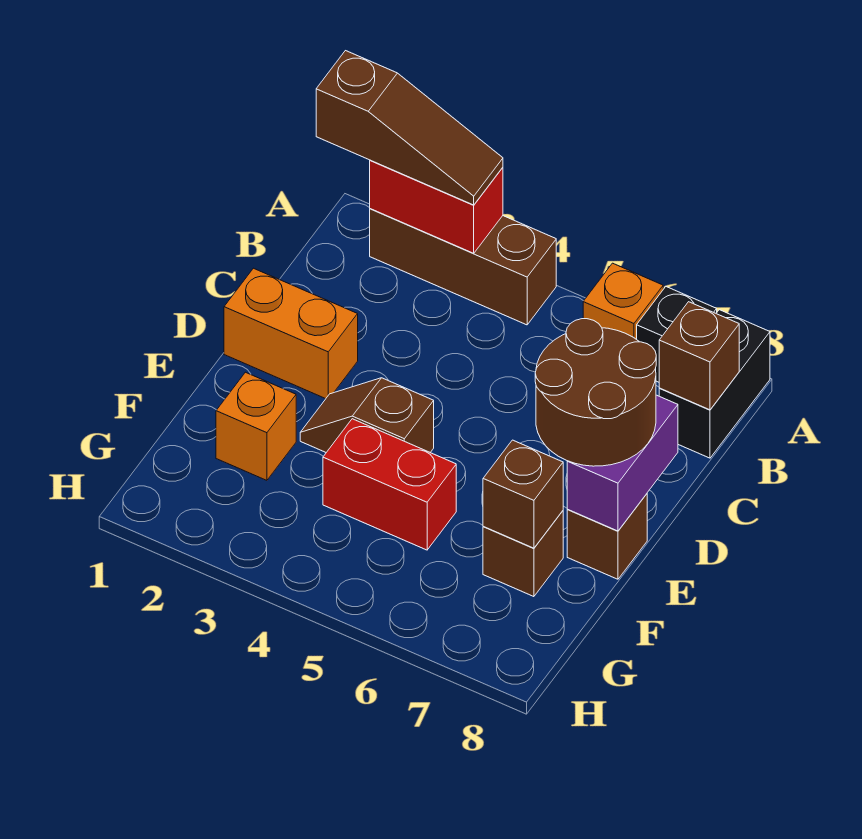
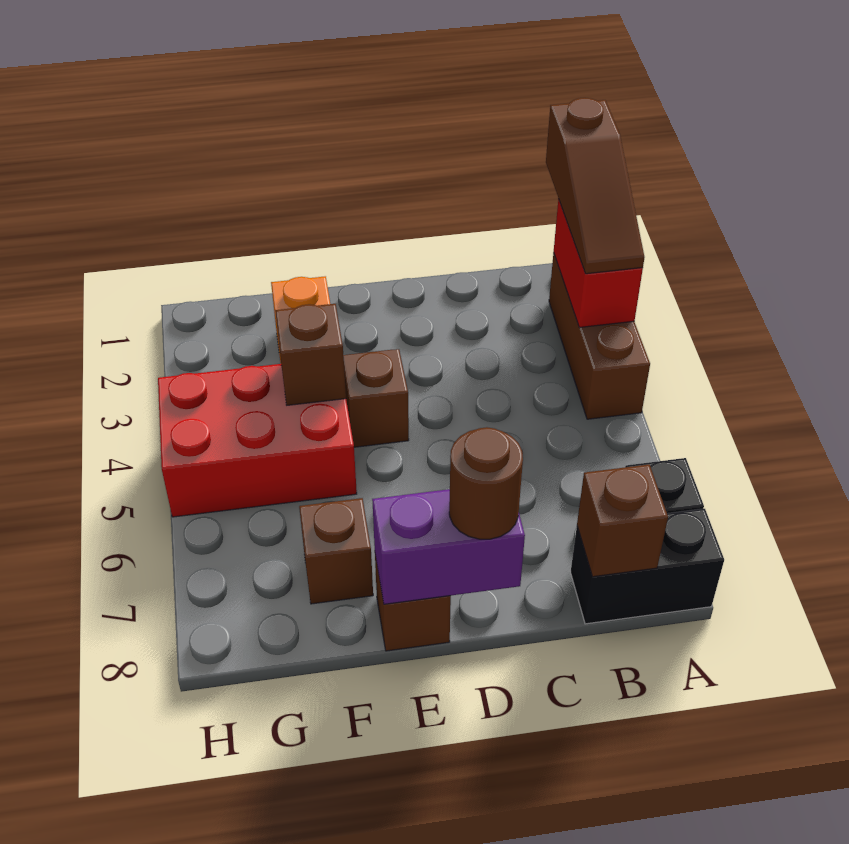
orange brick A6 level 1 -> none
orange brick D1:D2 level 1 -> none
brown round brick D7:E8 level 3 -> brown round brick D8 level 3
red brick F4:F5 level 1 -> red brick F4:H5 level 1
brown brick F7 level 2 -> brown brick F4 level 2

